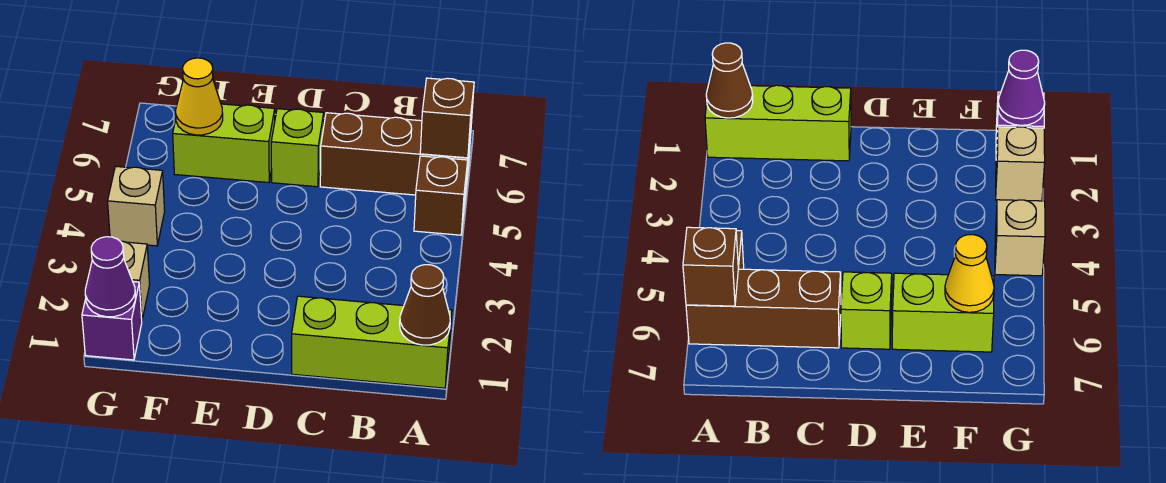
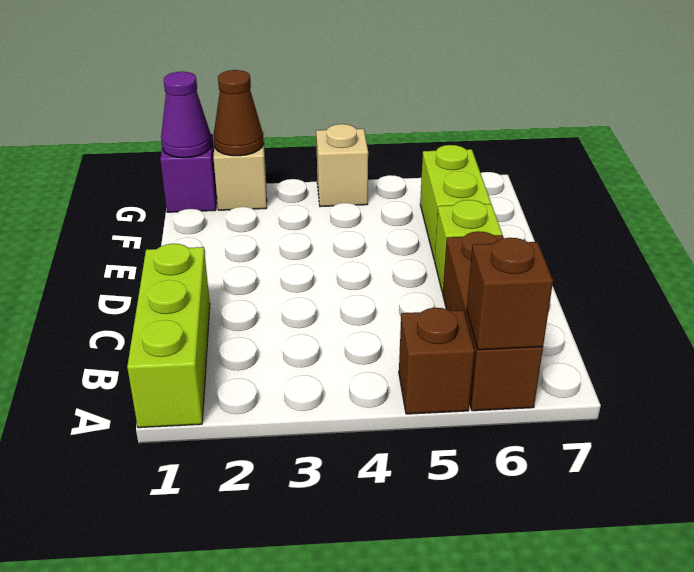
brown cone A1 level 2 -> brown cone G2 level 2
yellow cone F6 level 2 -> none

